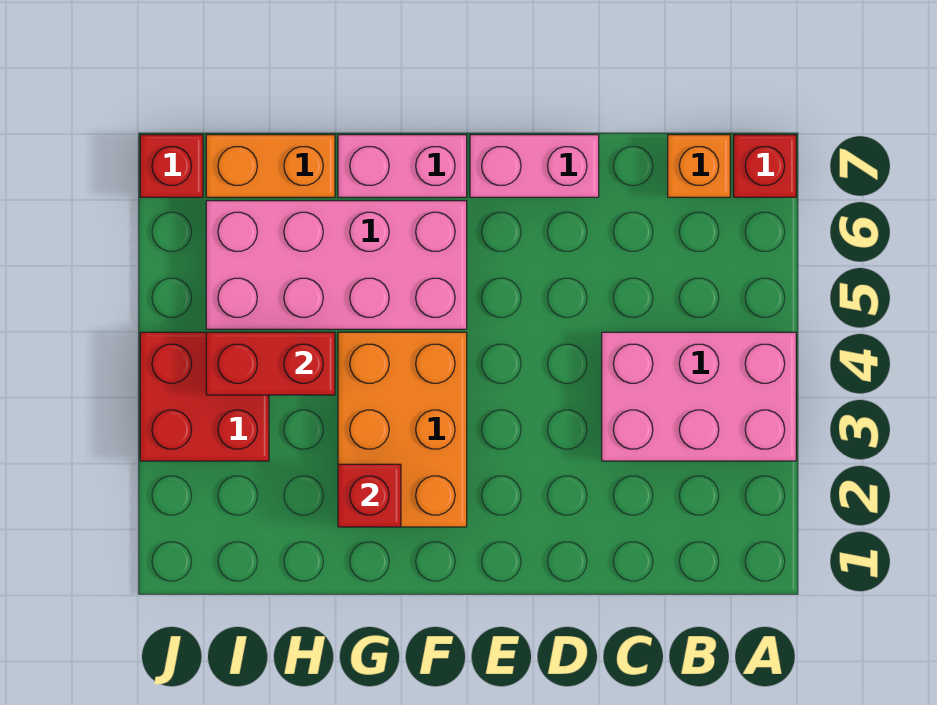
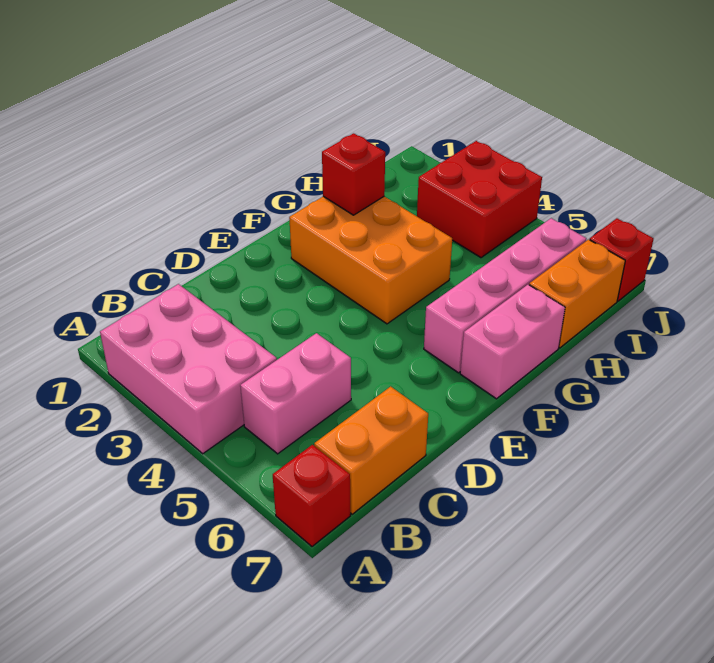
pink brick A3:C4 level 1 -> pink brick A2:B4 level 1
orange brick B7 level 1 -> orange brick B7:C7 level 1
pink brick D7:E7 level 1 -> pink brick B5:C5 level 1
pink brick F5:I6 level 1 -> pink brick F6:I6 level 1
red brick H4:I4 level 2 -> none

